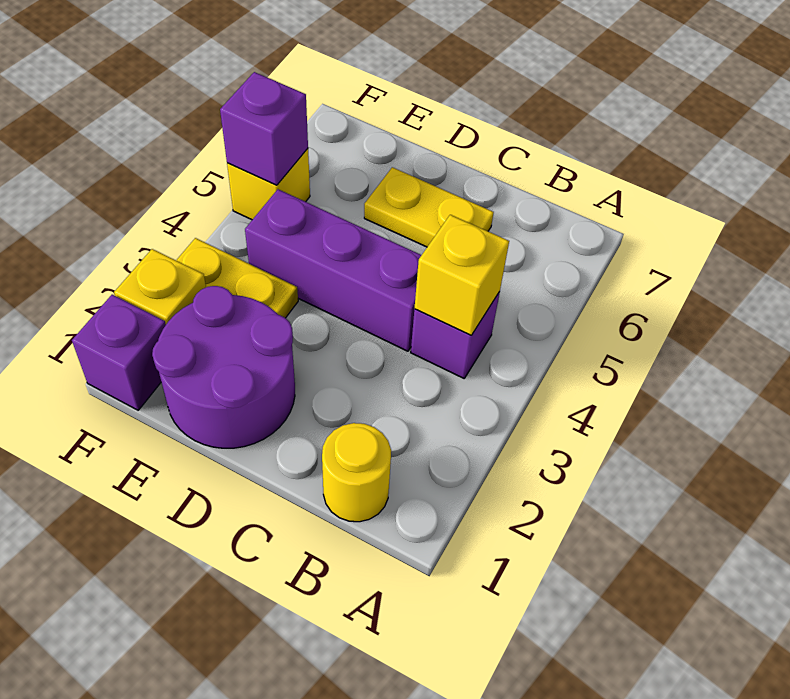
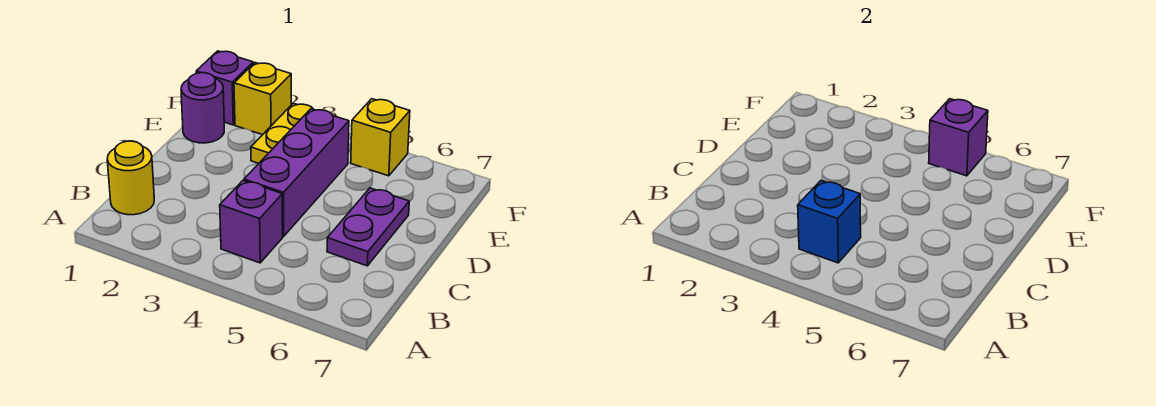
yellow brick B4 level 2 -> blue brick B4 level 2
yellow plate C6:D6 level 1 -> purple plate C6:D6 level 1
purple round brick D1:E2 level 1 -> purple round brick E1 level 1

